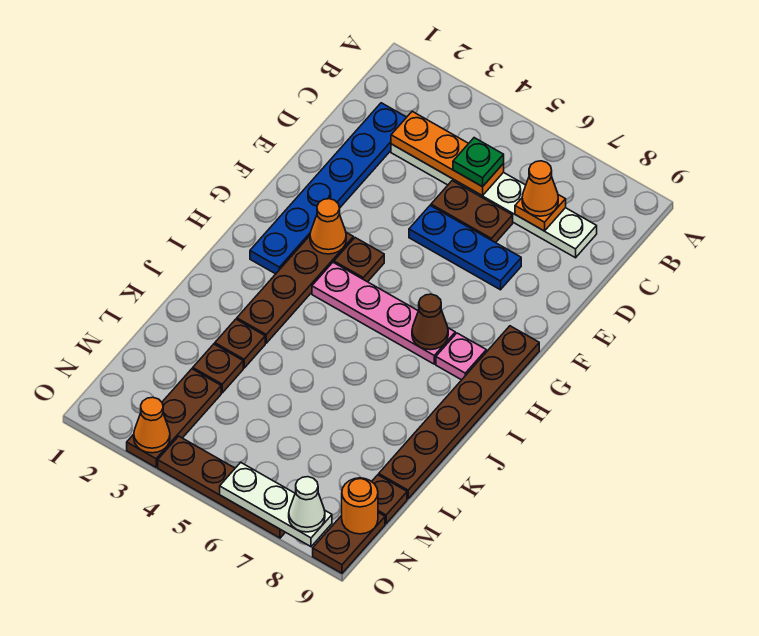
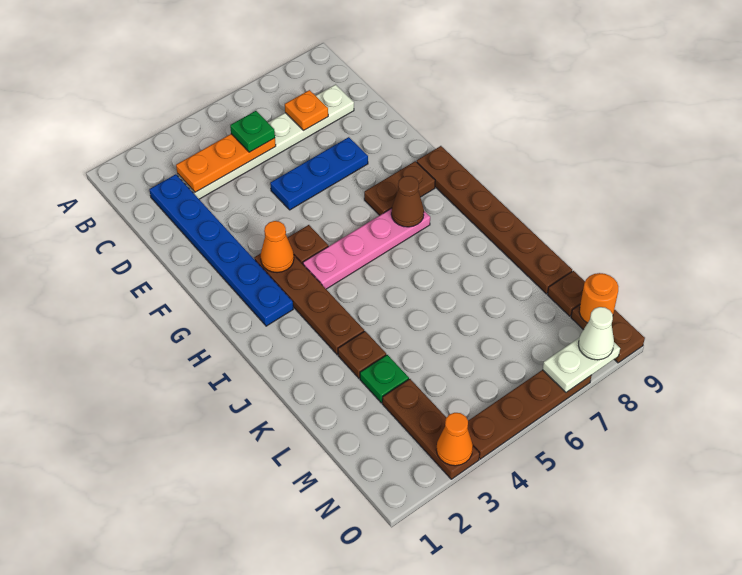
orange cone C7 level 3 -> none
brown plate D5:D6 level 1 -> brown plate G7:G8 level 1
pink plate H8 level 1 -> none
brown plate L3 level 1 -> green plate L3 level 1
white plate O6:O8 level 2 -> white plate O7:O8 level 2

